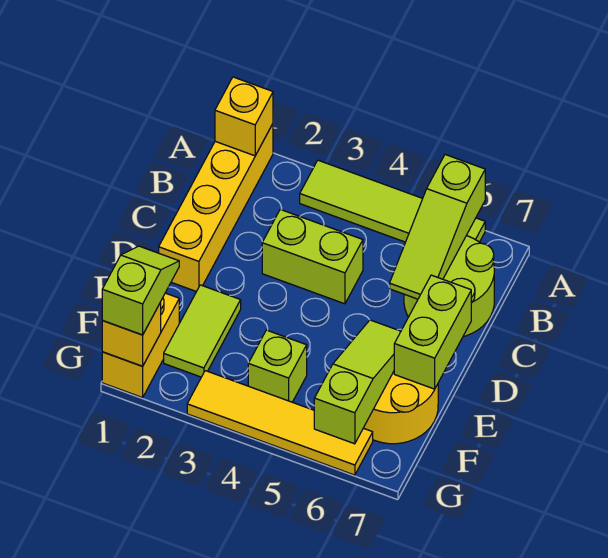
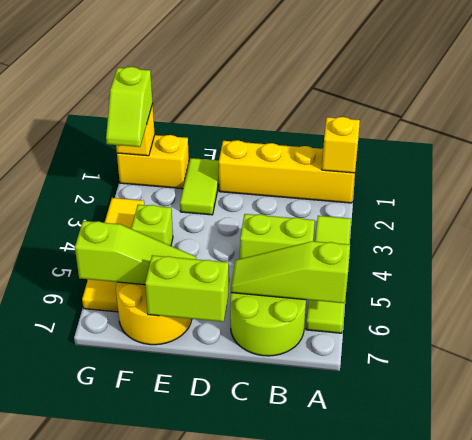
lime brick C3:C4 level 1 -> lime brick B4:C4 level 1
lime tile E2:F2 level 1 -> lime tile E1:E2 level 1
lime slope F1:G1 level 3 top G -> lime slope G1:G2 level 3 top 1

